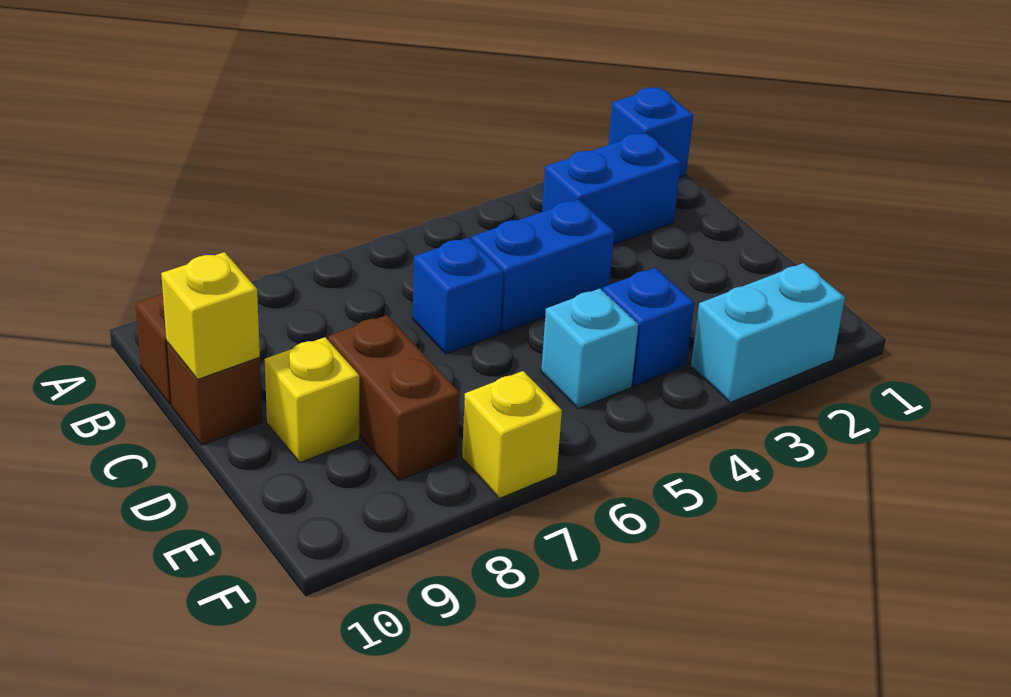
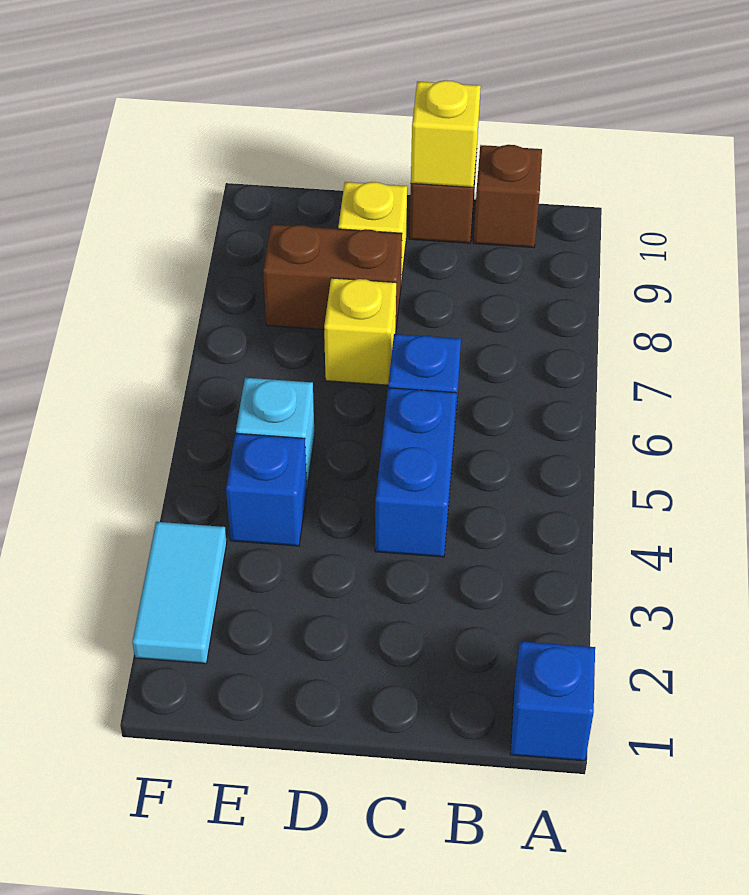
blue brick B2:B3 level 1 -> none
cyan brick F2:F3 level 1 -> cyan tile F2:F3 level 1
yellow brick F7 level 1 -> yellow brick D7 level 1

